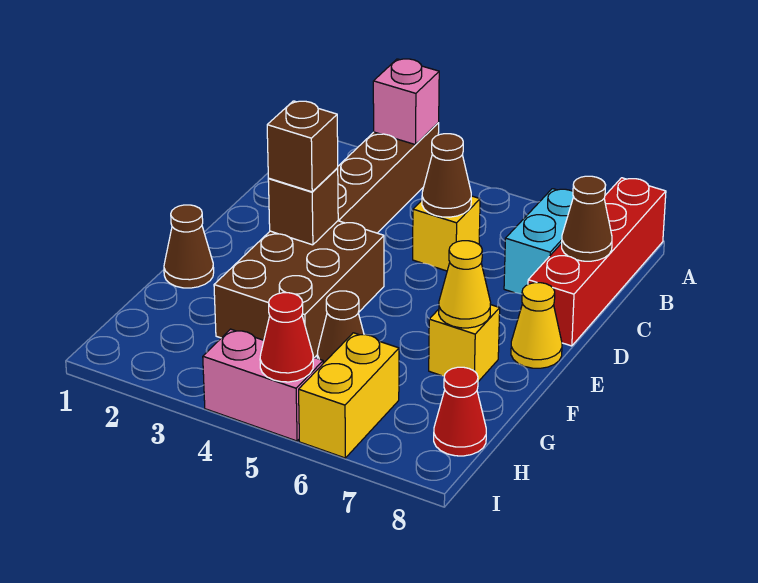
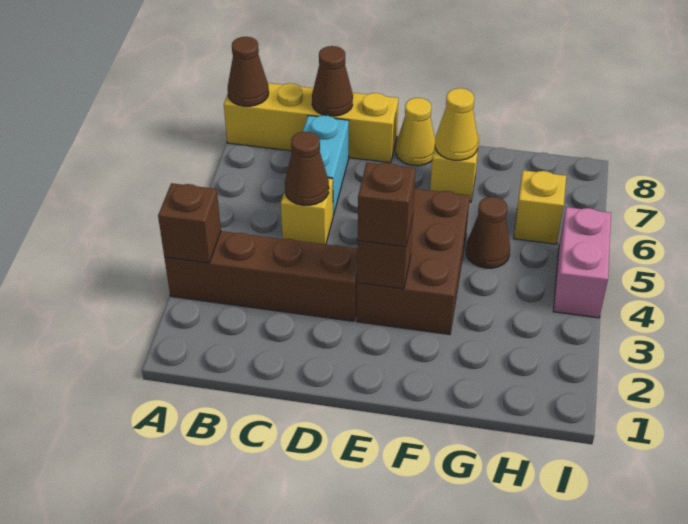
pink brick A3 level 2 -> brown brick A3 level 2
red brick A8:D8 level 1 -> yellow brick A8:D8 level 1
cyan brick B7:C7 level 1 -> cyan brick C6:C7 level 1
brown brick E3:G4 level 1 -> brown brick E3:F5 level 1
brown cone F1 level 1 -> brown cone A8 level 2
yellow brick H6:I6 level 1 -> yellow brick H6 level 1
red cone H8 level 1 -> none
red cone I5 level 2 -> none

